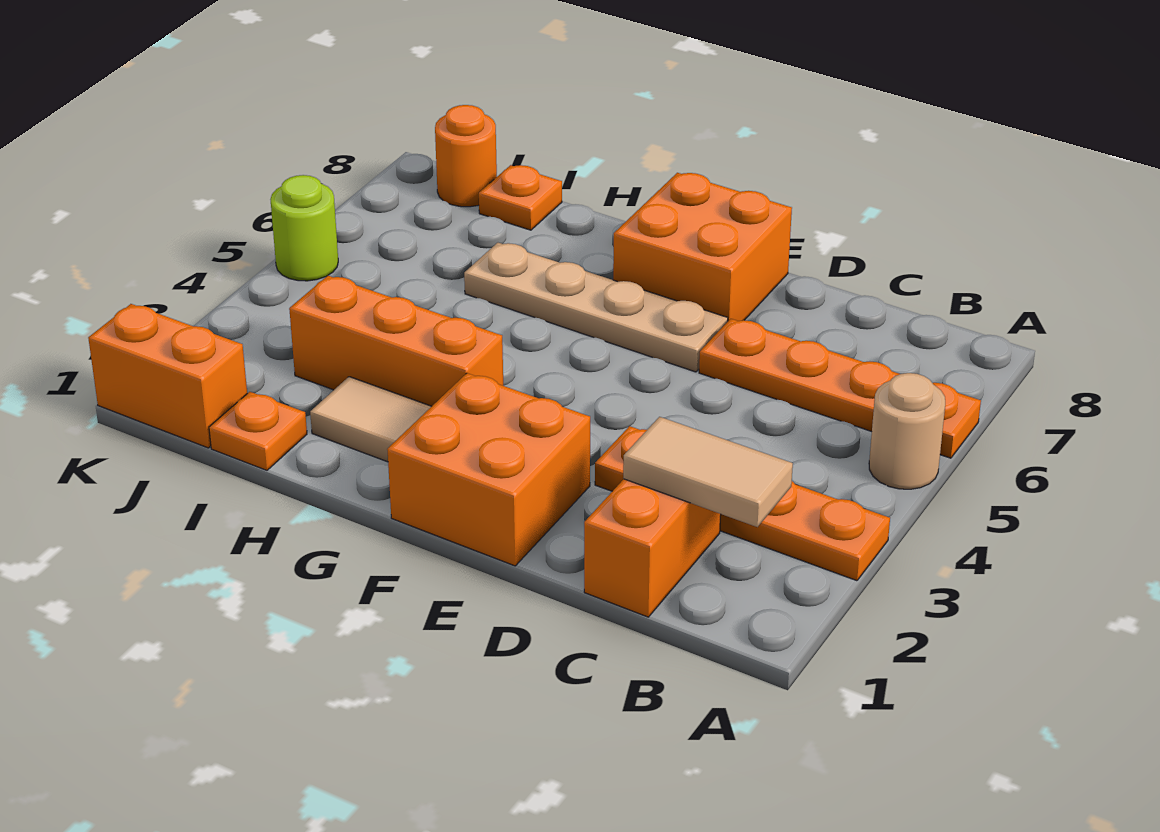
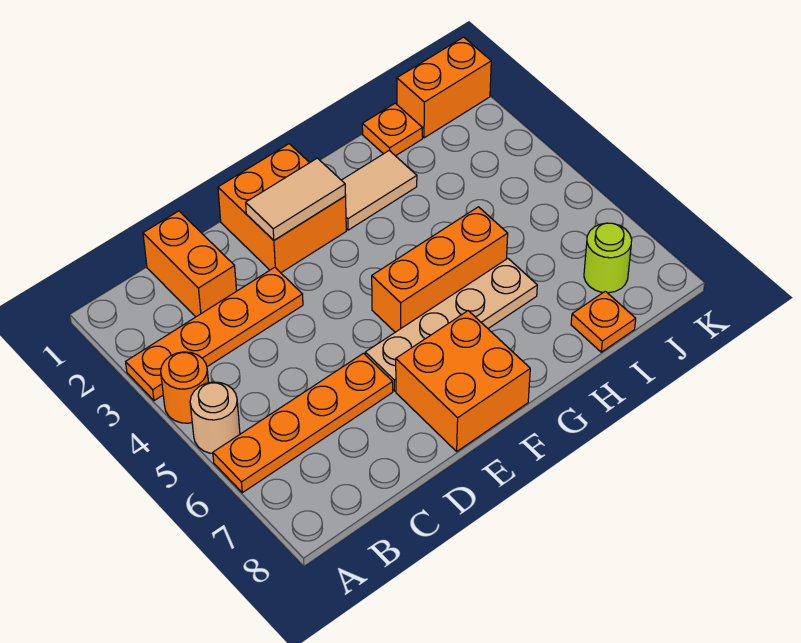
tan tile B2:C2 level 2 -> tan tile E2:F2 level 2
orange brick G3:I3 level 1 -> orange brick F5:H5 level 1
orange round brick J8 level 1 -> orange round brick A4 level 1
lime round brick K5 level 1 -> lime round brick J7 level 1

